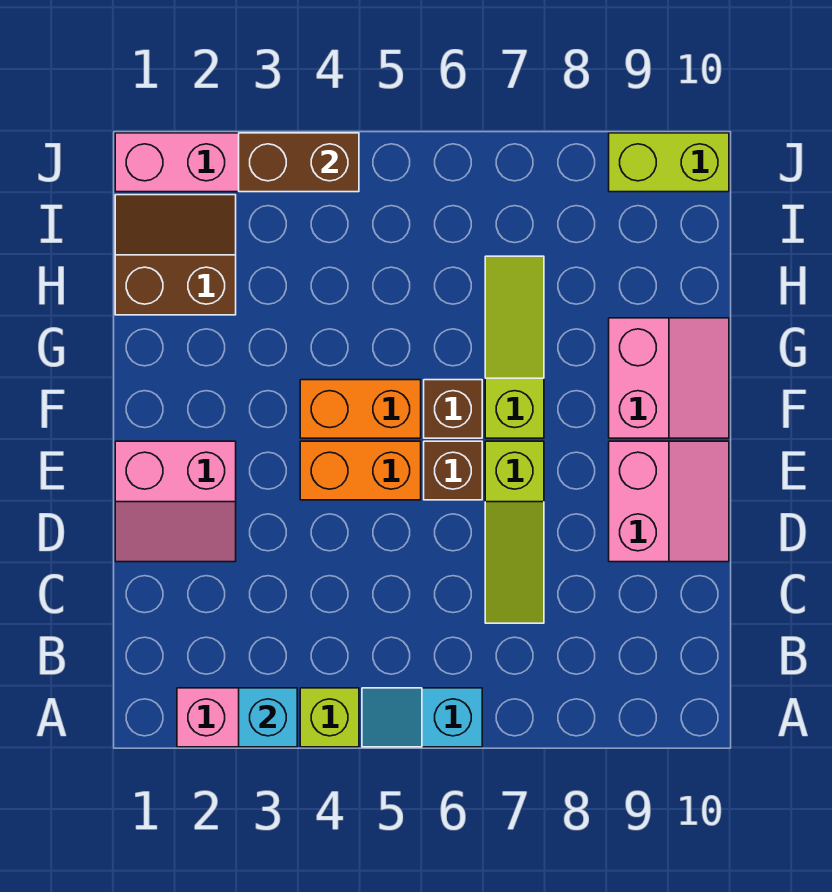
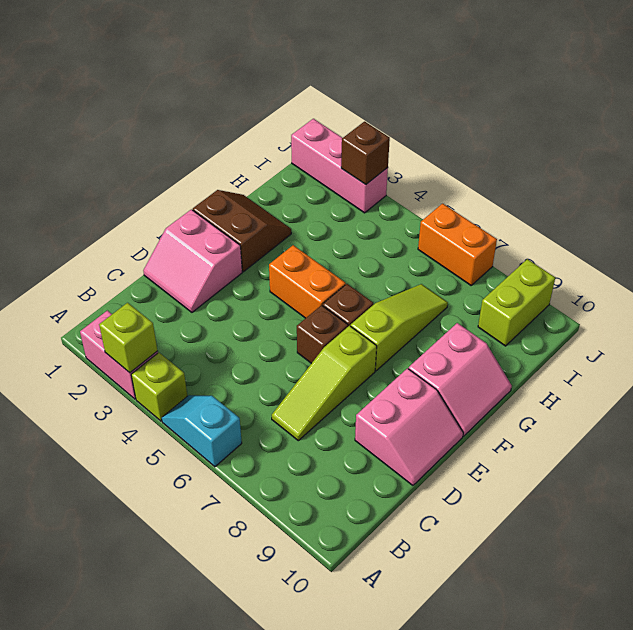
cyan brick A3 level 2 -> lime brick A3 level 2
orange brick E4:E5 level 1 -> orange brick J6:J7 level 1
brown slope H1:I2 level 1 top H -> brown slope F1:G2 level 1 top F
brown brick J3:J4 level 2 -> brown brick J3 level 2
lime brick J9:J10 level 1 -> lime brick I9:J9 level 1

